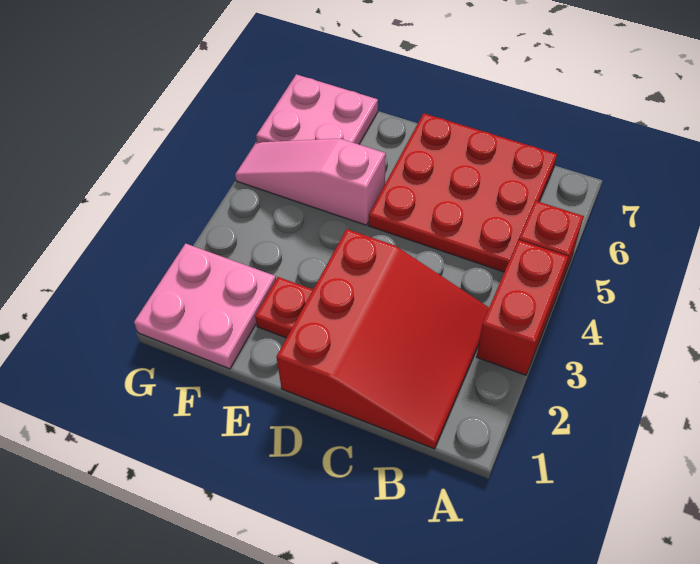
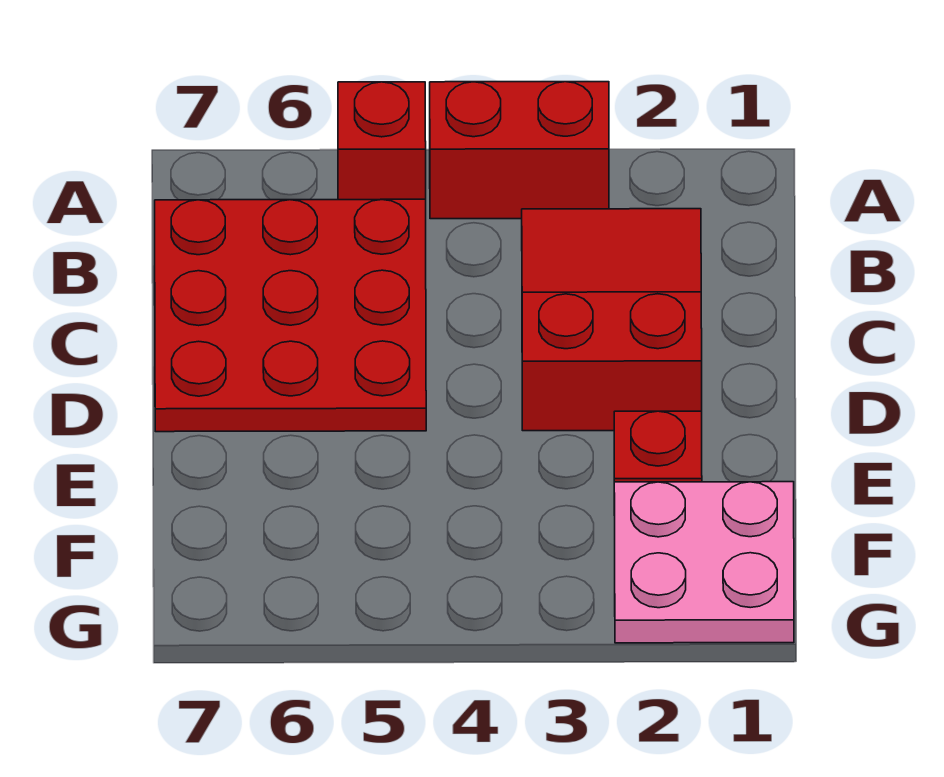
red slope B1:D3 level 1 top D -> red slope B2:D3 level 1 top D
pink slope E5:G5 level 1 top E -> none
pink plate F6:G7 level 1 -> none

